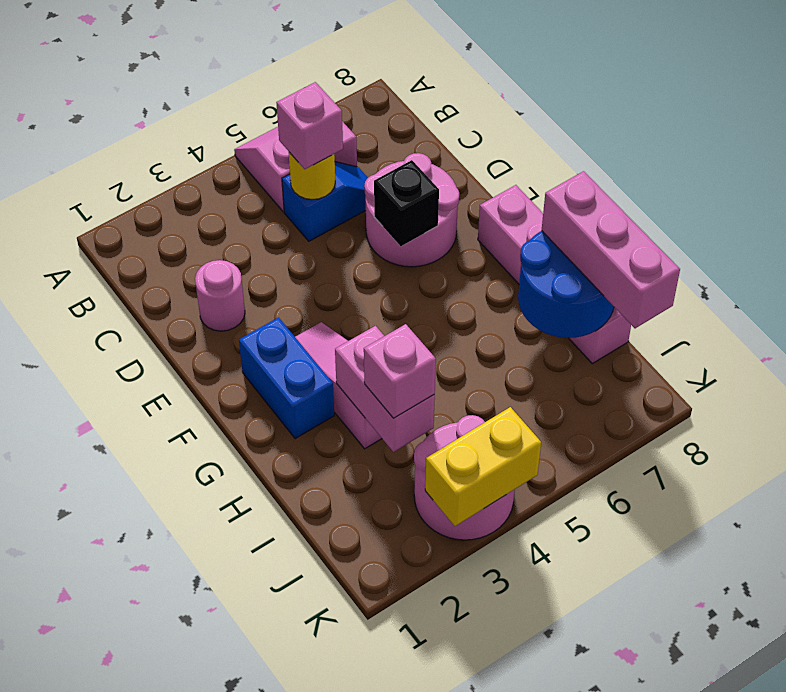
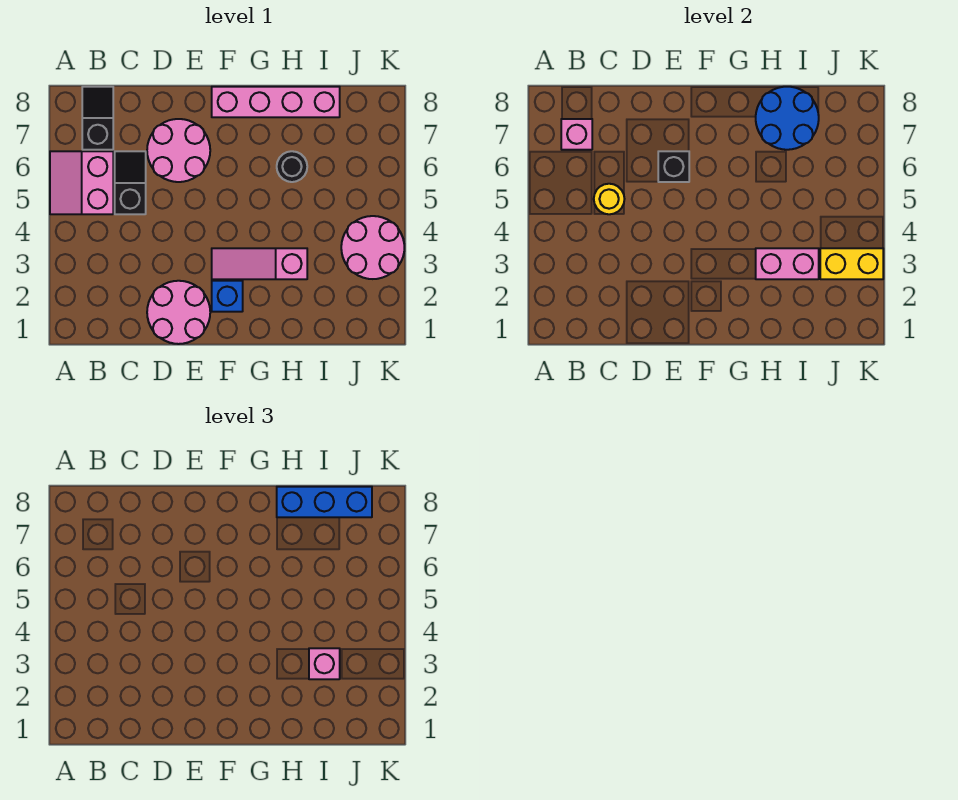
none -> black slope B7:B8 level 1 top 7
blue slope C5:C6 level 1 top 5 -> black slope C5:C6 level 1 top 5
pink brick C5 level 3 -> pink brick B7 level 2
pink round brick D2 level 1 -> pink round brick D1:E2 level 1
blue brick F2:G2 level 1 -> blue brick F2 level 1
none -> black round brick H6 level 1
pink brick H8:J8 level 3 -> blue brick H8:J8 level 3
yellow brick K3:K4 level 2 -> yellow brick J3:K3 level 2

